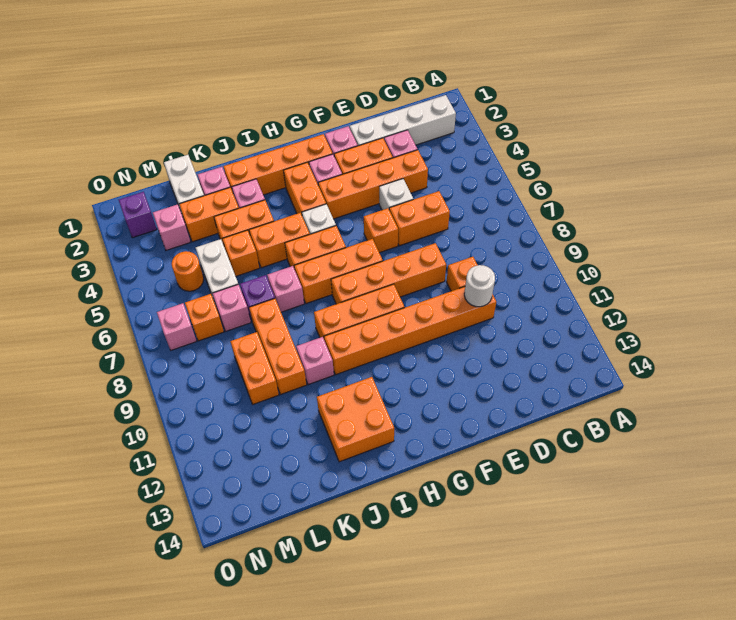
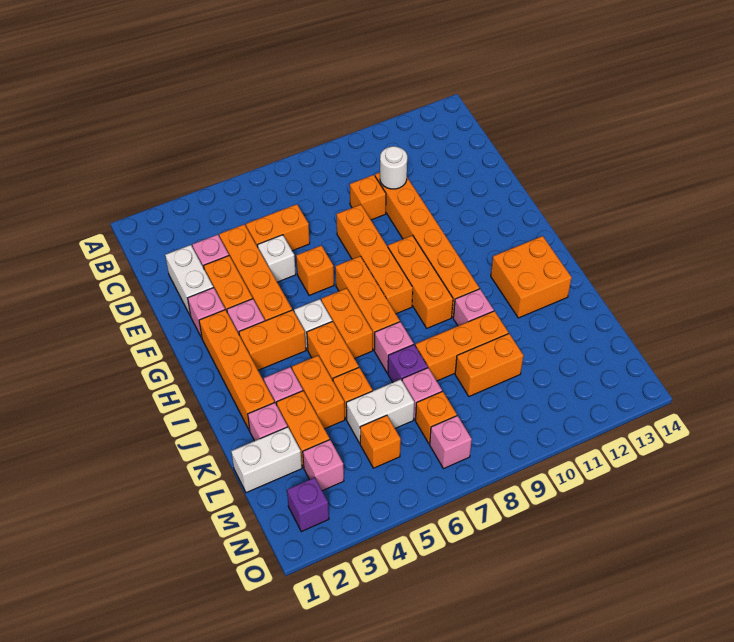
white brick B2:E2 level 1 -> white brick D2:E2 level 1
orange brick D6:E6 level 1 -> orange brick D5:D6 level 1
orange round brick M5 level 1 -> orange brick M5 level 1

